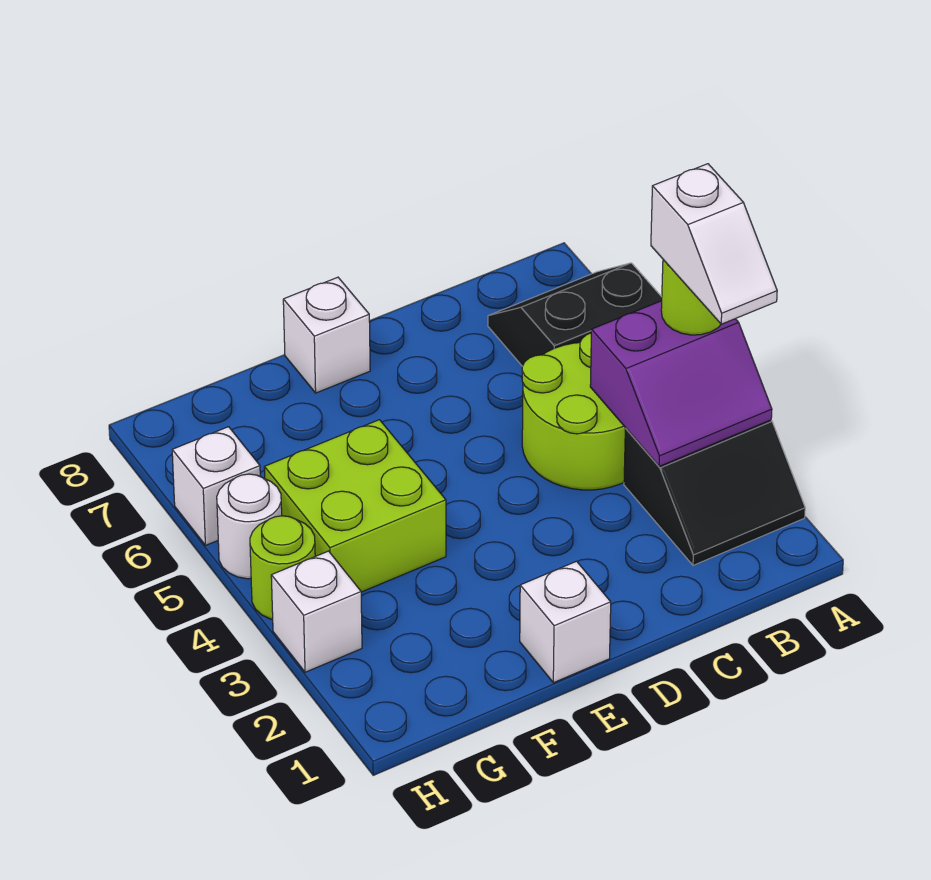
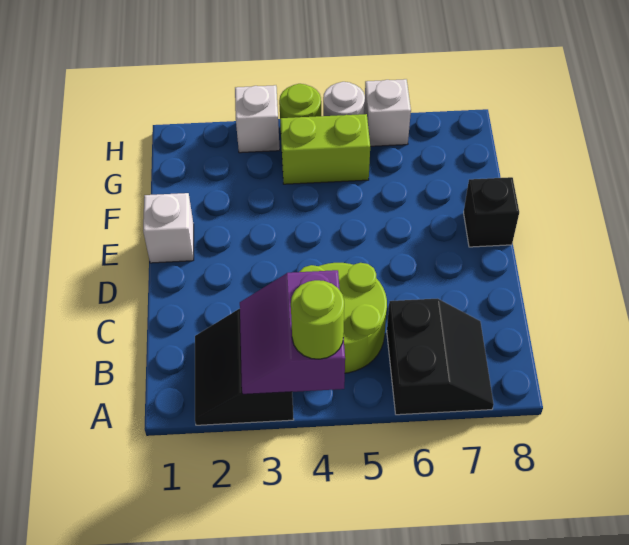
white slope A3:A4 level 4 top 4 -> none
white brick E8 level 1 -> black brick E8 level 1
lime brick F4:G5 level 1 -> lime brick G4:G5 level 1

